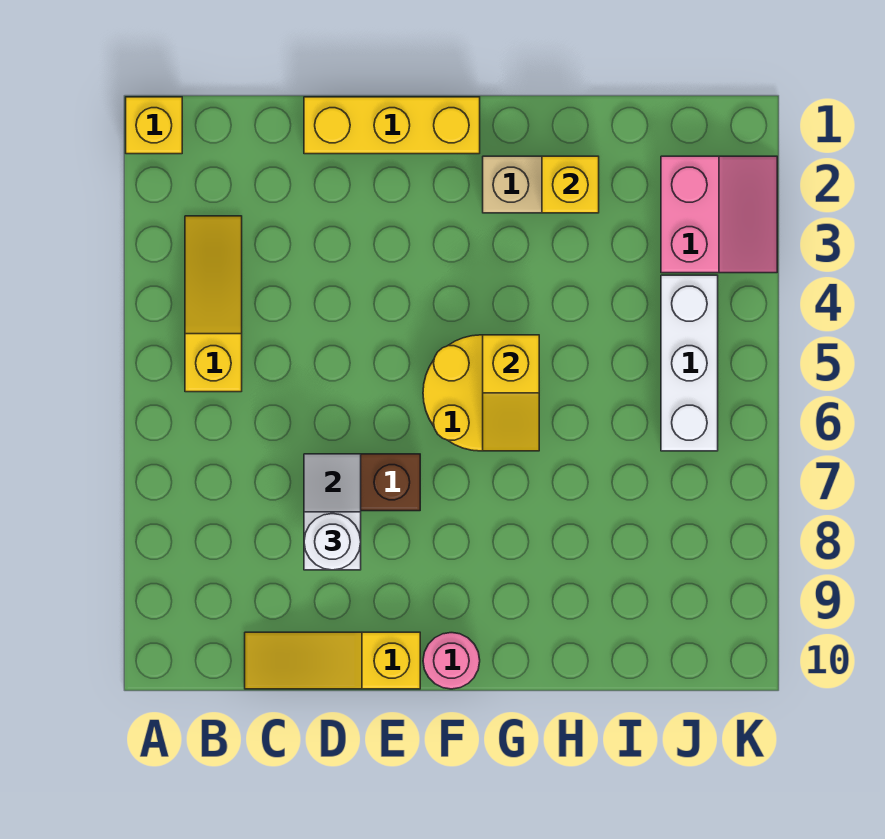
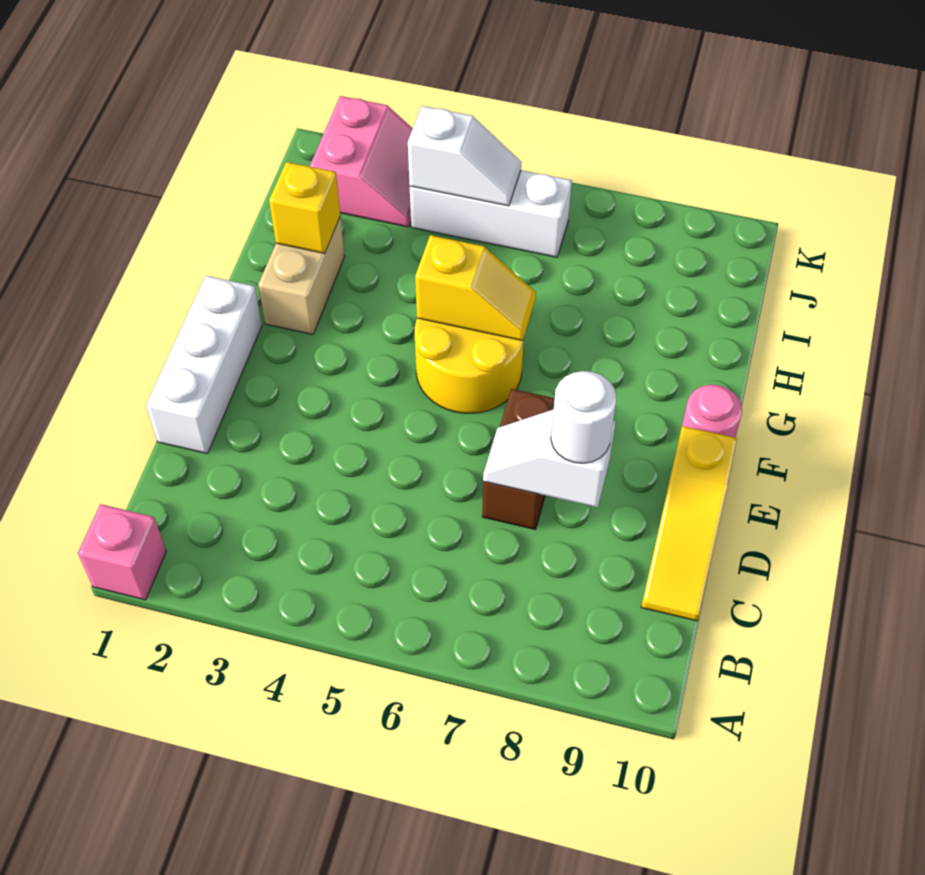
yellow brick A1 level 1 -> pink brick A1 level 1
yellow slope B3:B5 level 1 top 5 -> none
yellow brick D1:F1 level 1 -> white brick D1:F1 level 1
pink slope J2:K3 level 1 top J -> pink slope J2:K3 level 1 top 2
none -> white slope J4:J5 level 2 top 4

